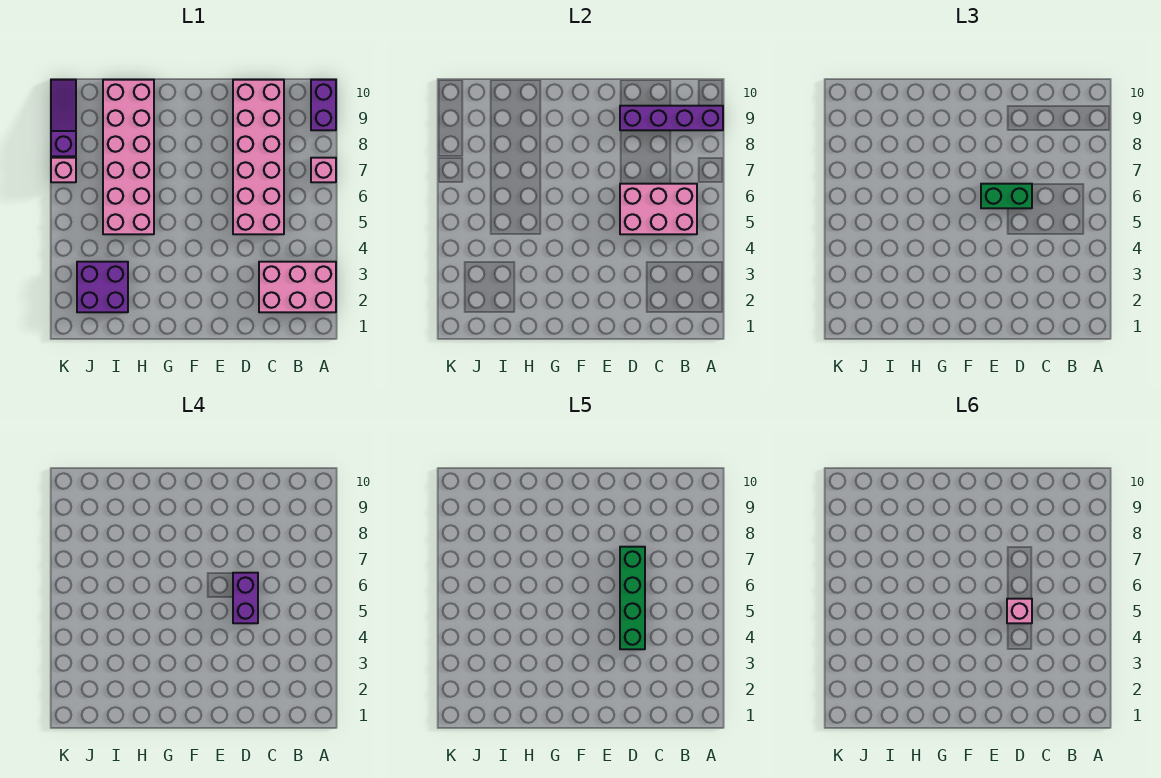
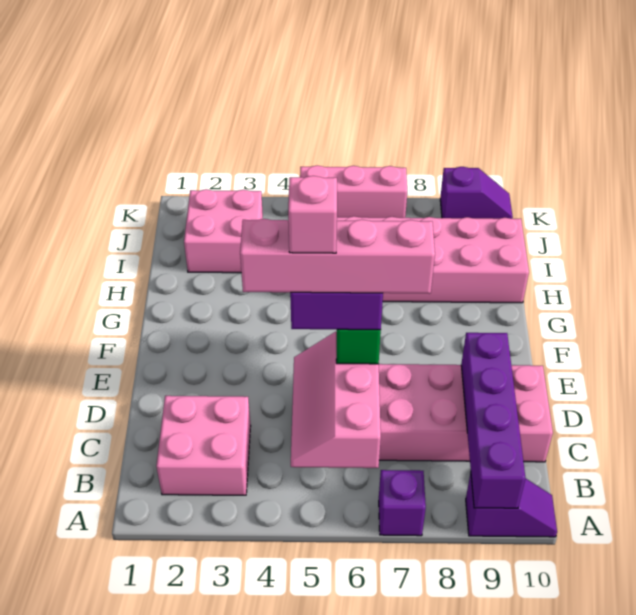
pink brick A2:C3 level 1 -> pink brick B2:C3 level 1
pink brick A7 level 1 -> purple brick A7 level 1
purple brick A9:A10 level 1 -> purple slope A9:A10 level 1 top 9
pink brick B5:D6 level 2 -> pink slope B5:D6 level 2 top 6
green brick D4:D7 level 5 -> pink brick D4:D7 level 5
purple brick I2:J3 level 1 -> pink brick I2:J3 level 1
pink brick K7 level 1 -> pink brick K5:K7 level 1
purple slope K8:K10 level 1 top 8 -> purple slope K9:K10 level 1 top 9

